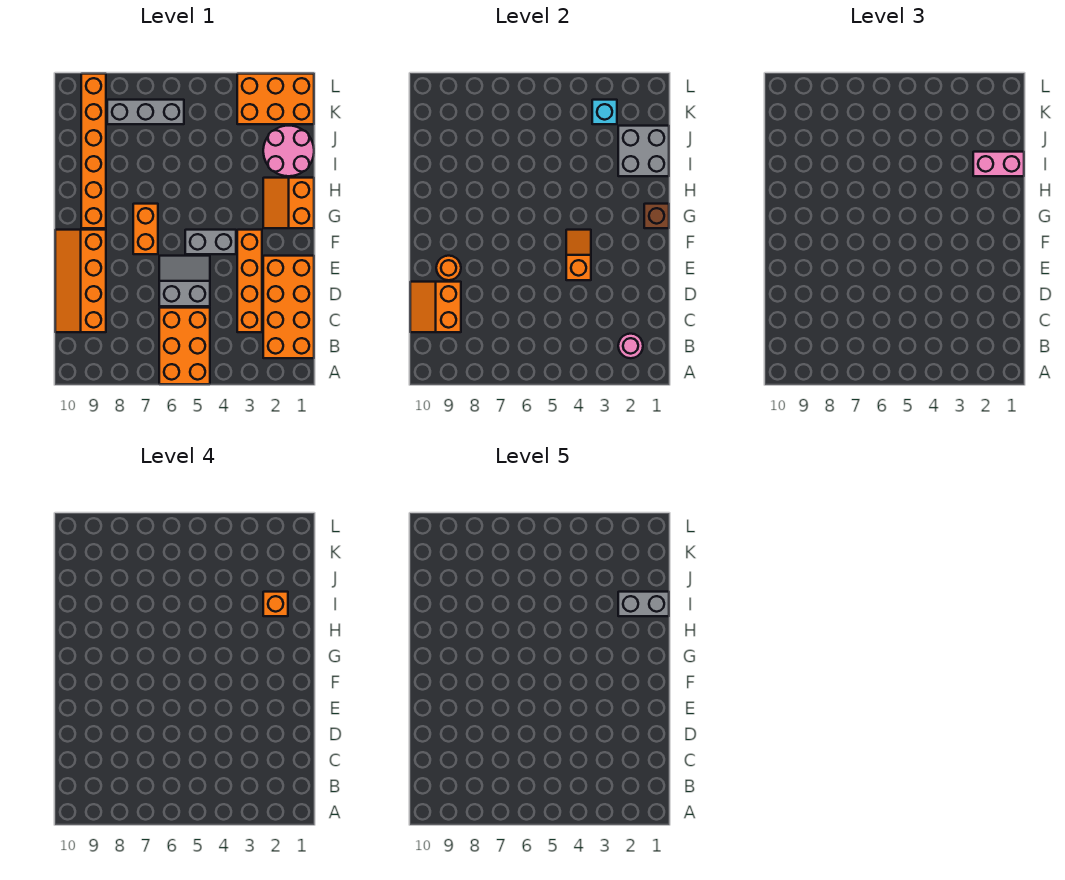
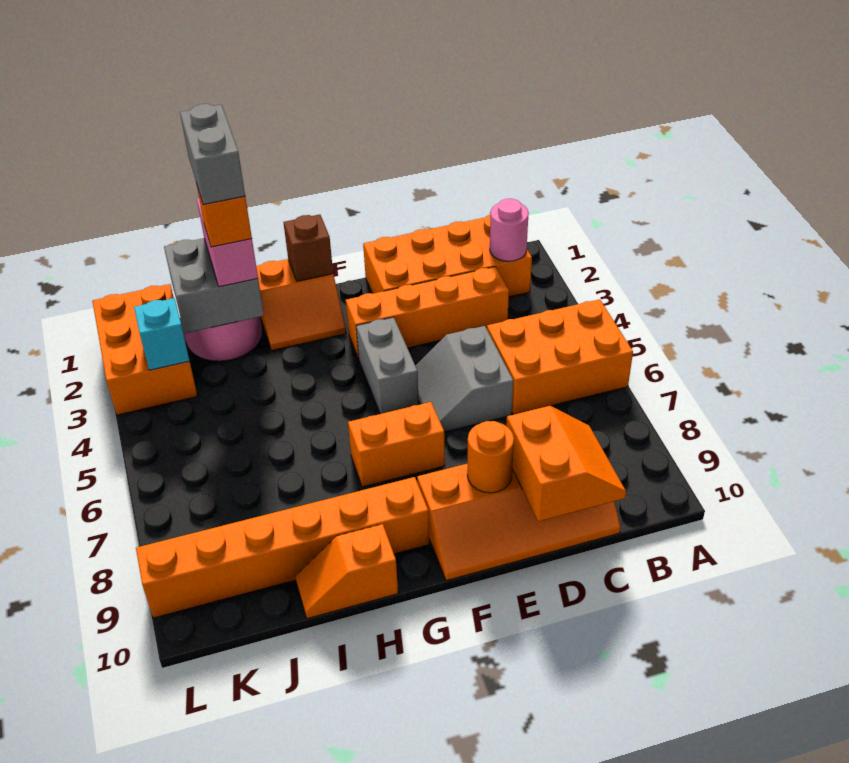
orange slope C9:D10 level 2 top 9 -> orange slope C9:D10 level 2 top D
orange slope E4:F4 level 2 top E -> orange slope H10:I10 level 1 top H
grey brick K6:K8 level 1 -> none

